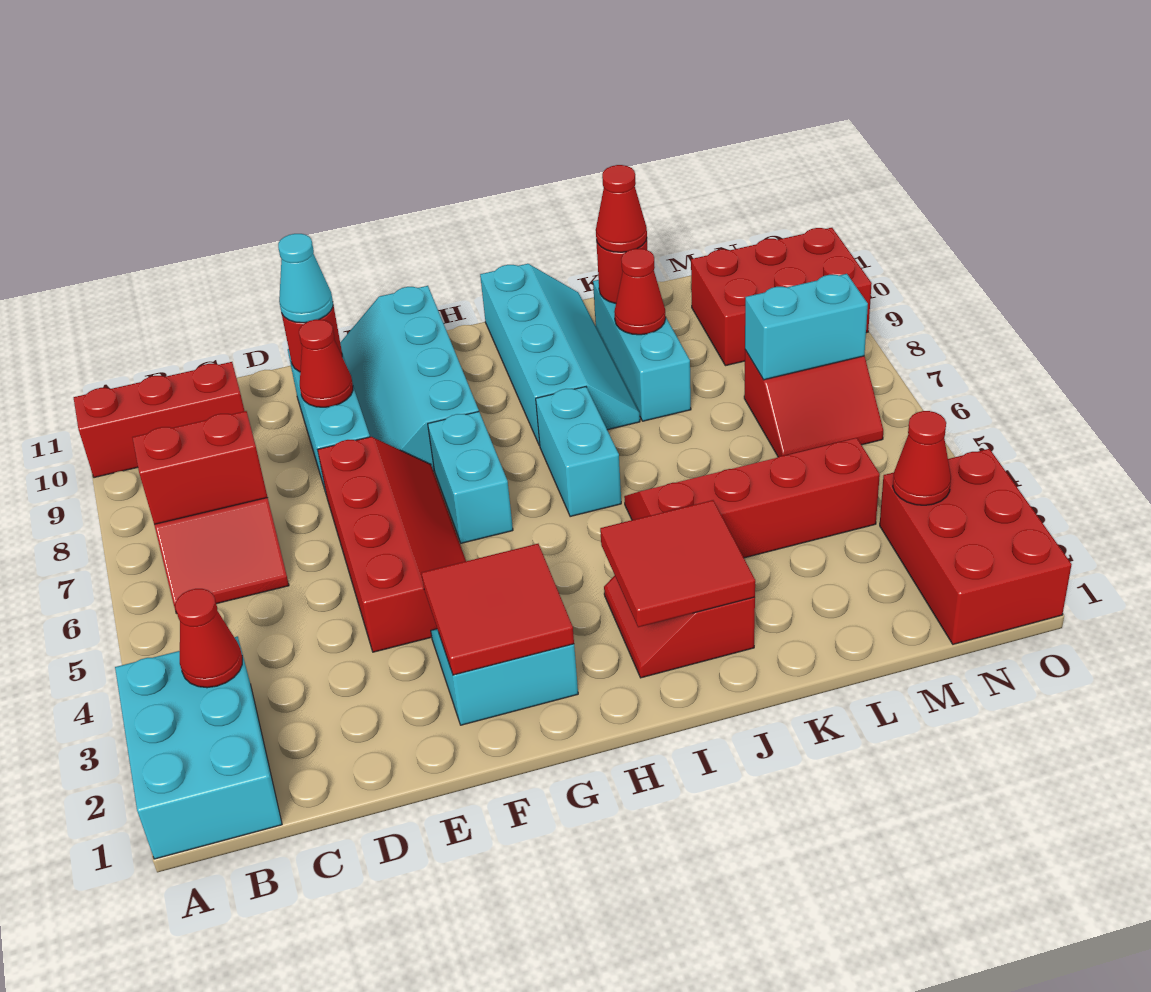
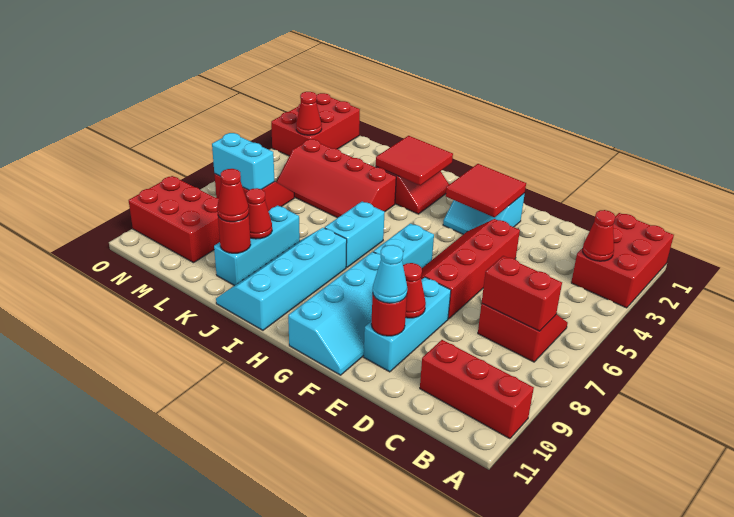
cyan brick A1:B3 level 1 -> red brick A1:B3 level 1

